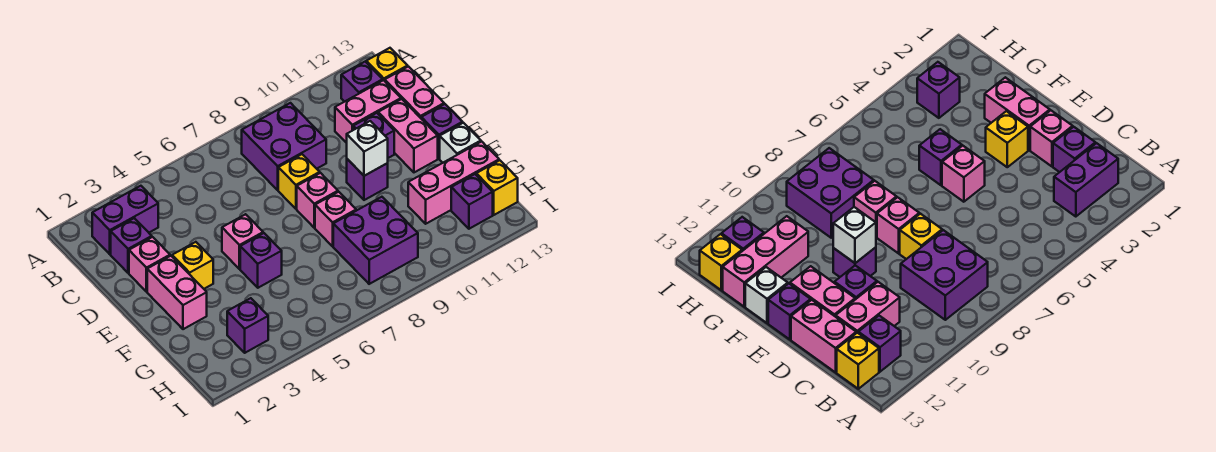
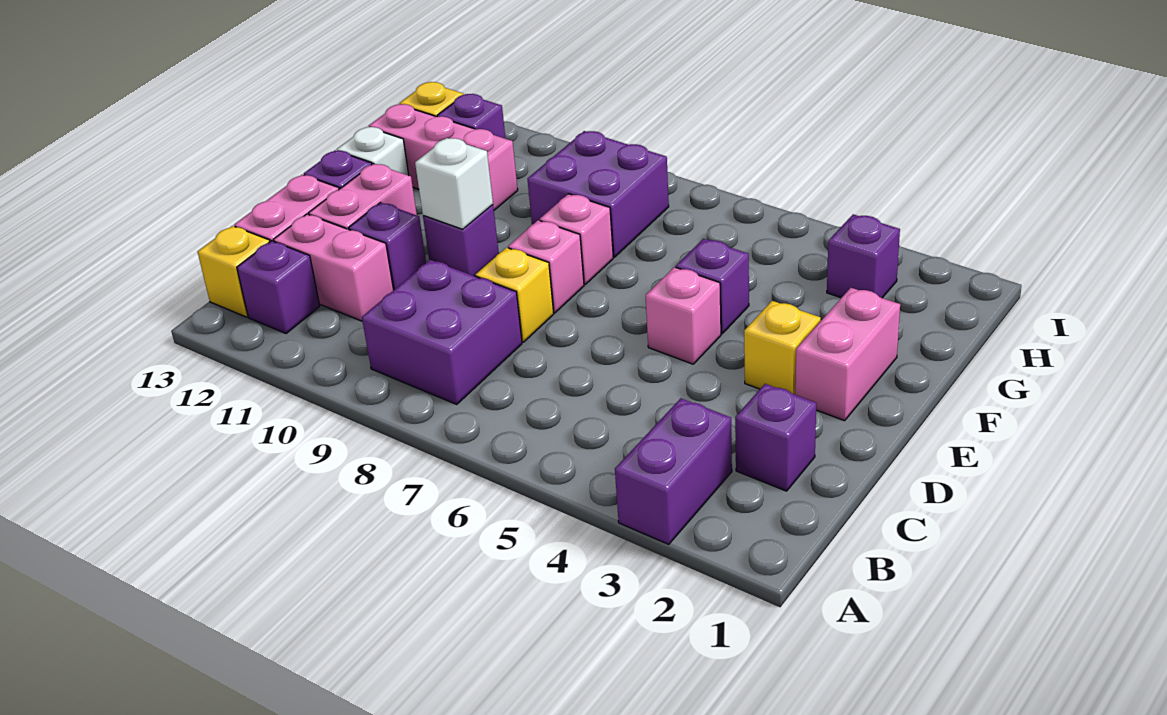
purple brick B2:B3 level 1 -> purple brick A3:B3 level 1
pink brick D2 level 1 -> none

